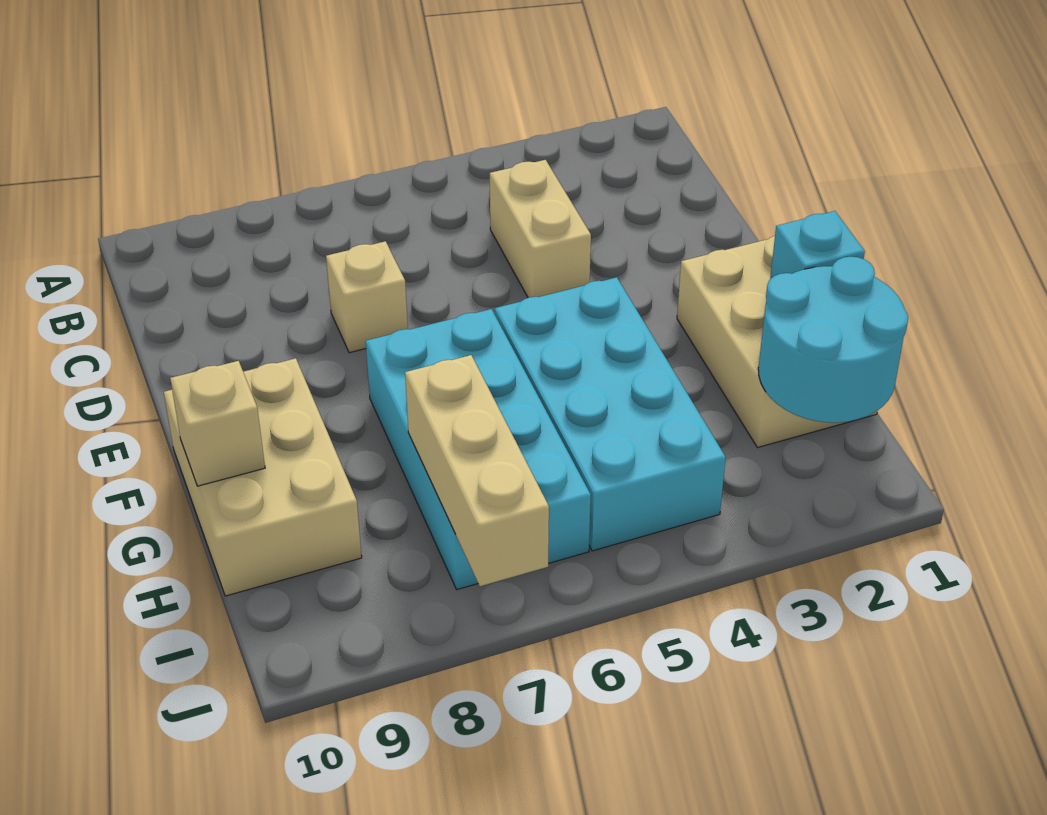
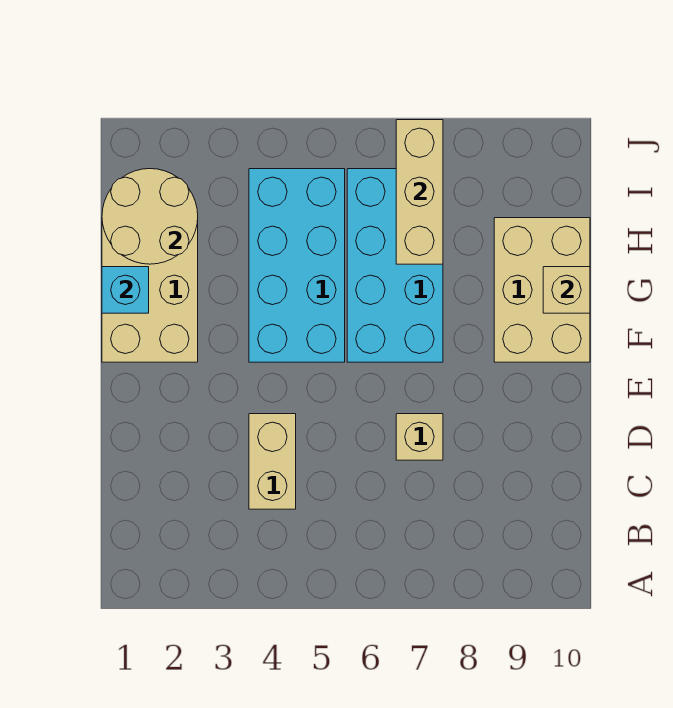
cyan round brick H1:I2 level 2 -> tan round brick H1:I2 level 2

